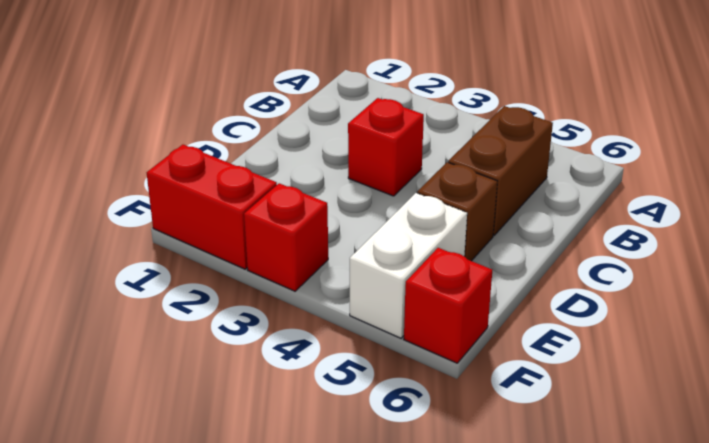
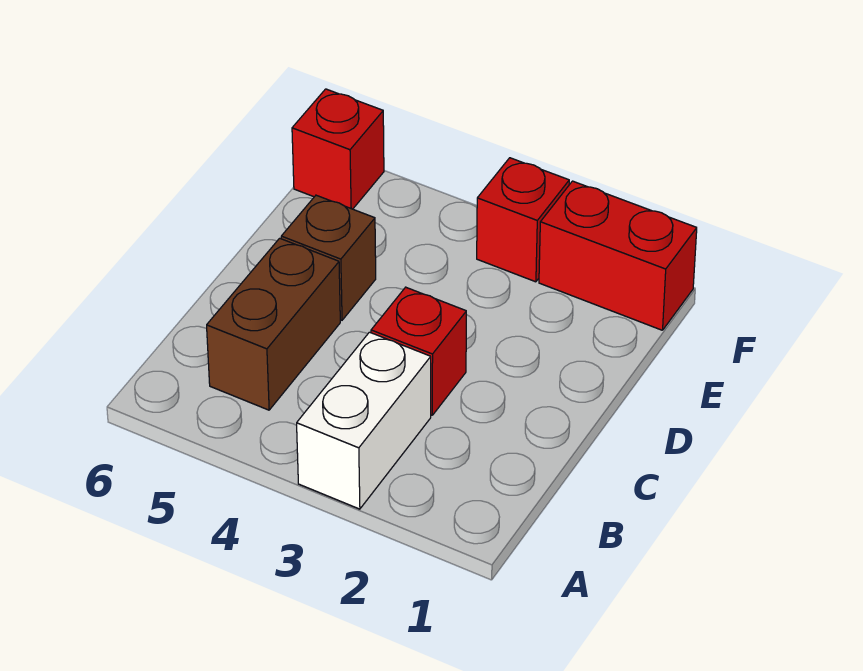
white brick E5:F5 level 1 -> white brick A3:B3 level 1

